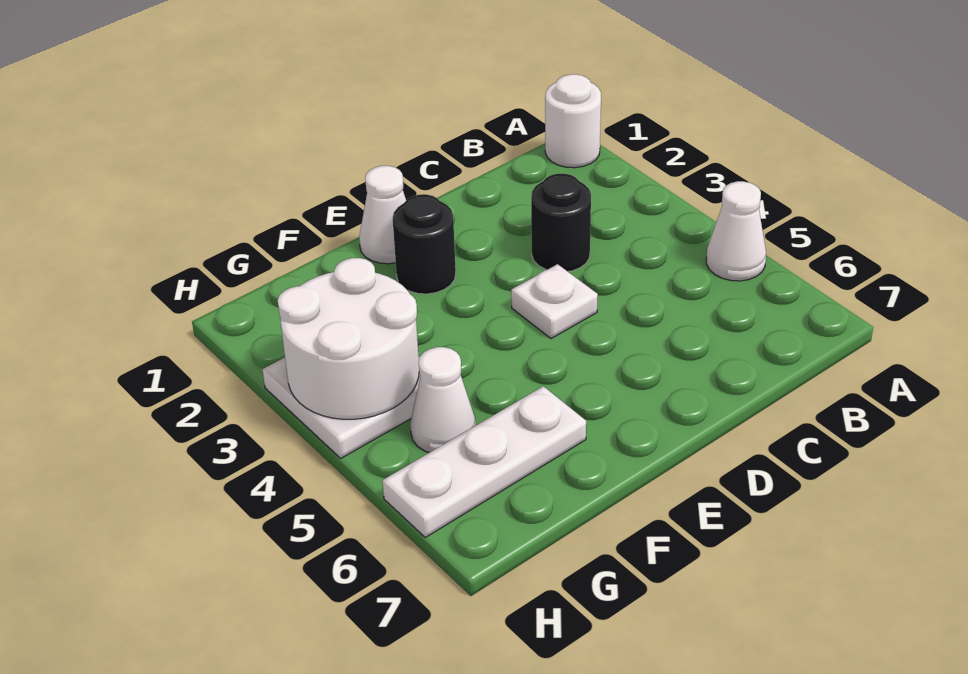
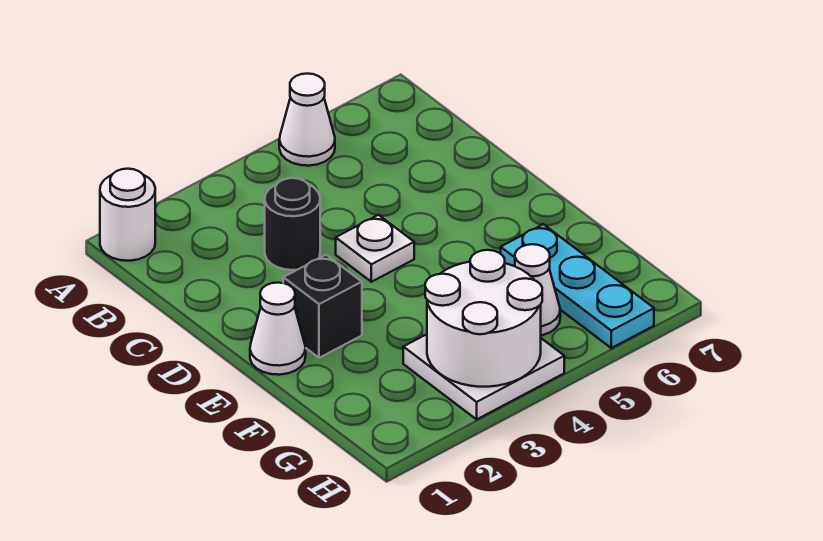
black round brick E2 level 1 -> black brick E2 level 1
white plate F6:H6 level 1 -> cyan plate F6:H6 level 1

